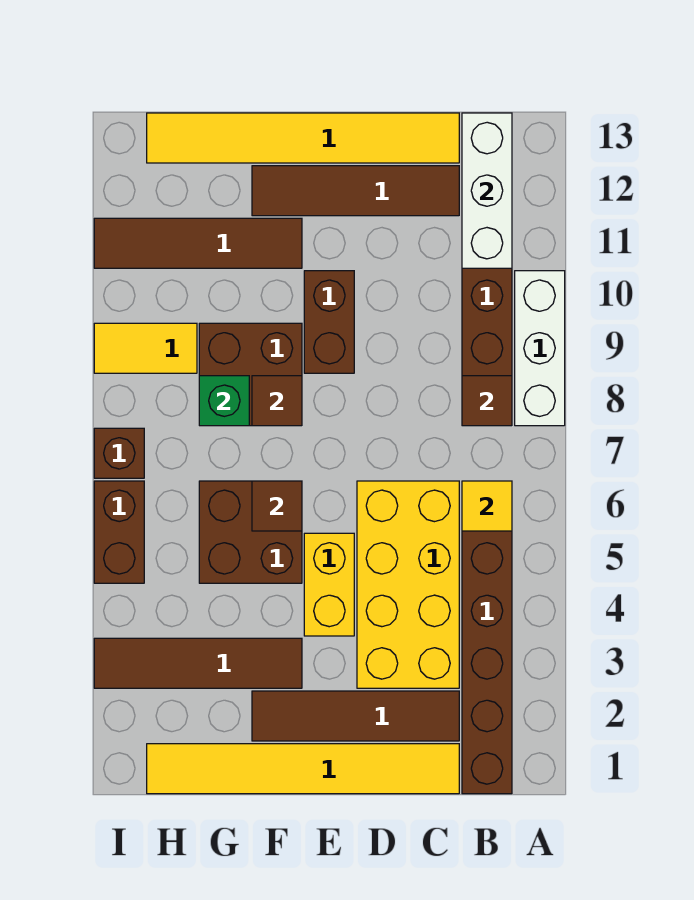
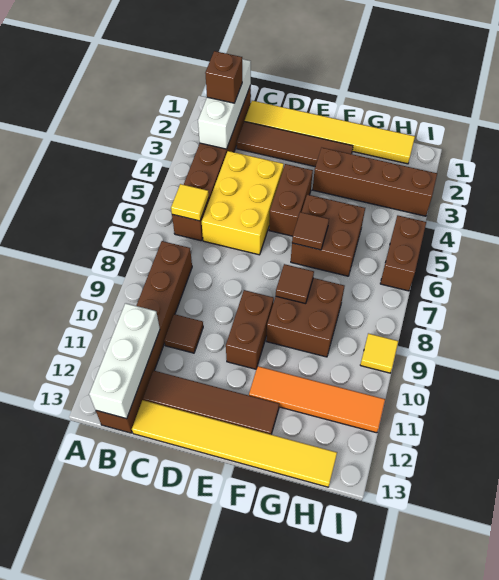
white brick A8:A10 level 1 -> white brick B1:B3 level 2
brown tile B8 level 2 -> brown tile C10 level 1
yellow brick C3:D6 level 1 -> yellow brick C4:D6 level 1
yellow brick E4:E5 level 1 -> brown brick E4:E5 level 1
brown tile F3:I3 level 1 -> brown brick F3:I3 level 1
brown tile F11:I11 level 1 -> orange tile F11:I11 level 1
green brick G8 level 2 -> none
yellow tile H9:I9 level 1 -> yellow tile I9 level 1
brown brick I7 level 1 -> brown brick B2 level 3

